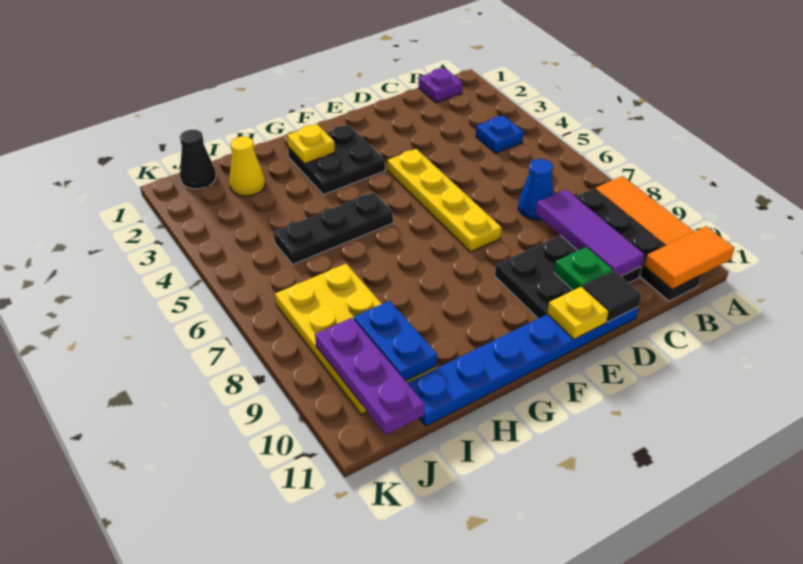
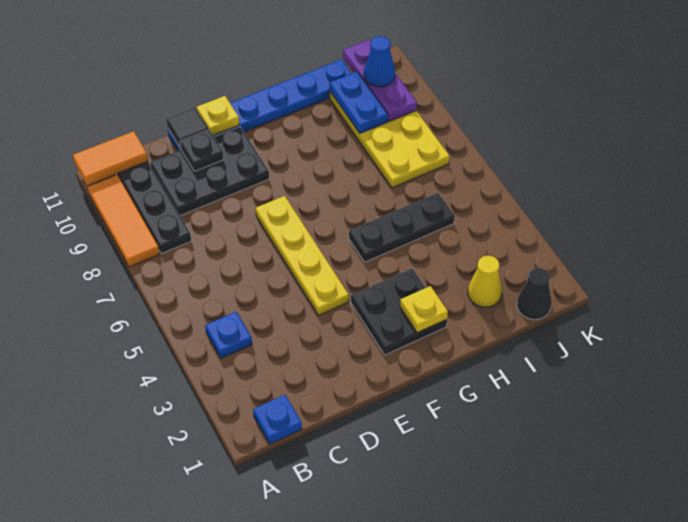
purple plate B1 level 1 -> blue plate B1 level 1
blue cone C7 level 1 -> blue cone J10 level 3
purple tile C8:C10 level 2 -> none
green plate D10 level 2 -> black plate D10 level 2

